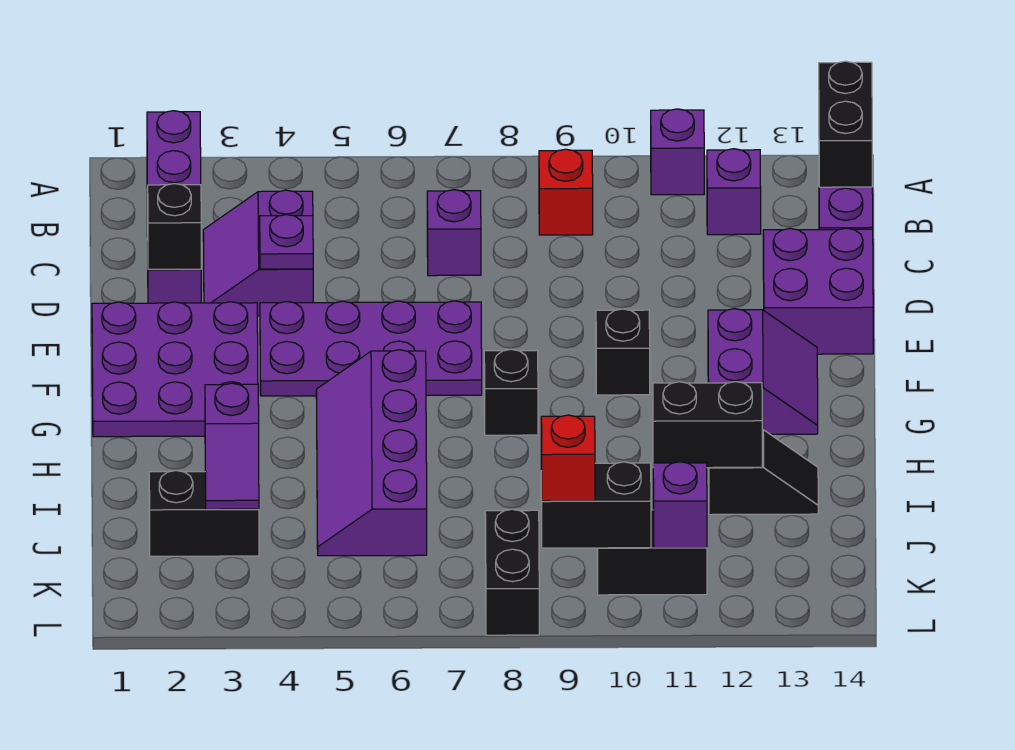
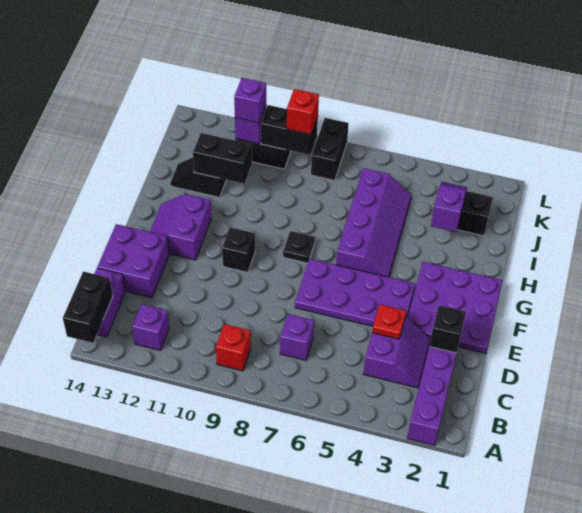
purple brick A11 level 1 -> purple brick K11 level 3
purple plate D4 level 2 -> red plate D4 level 2
black brick G8 level 1 -> black plate G8 level 1

